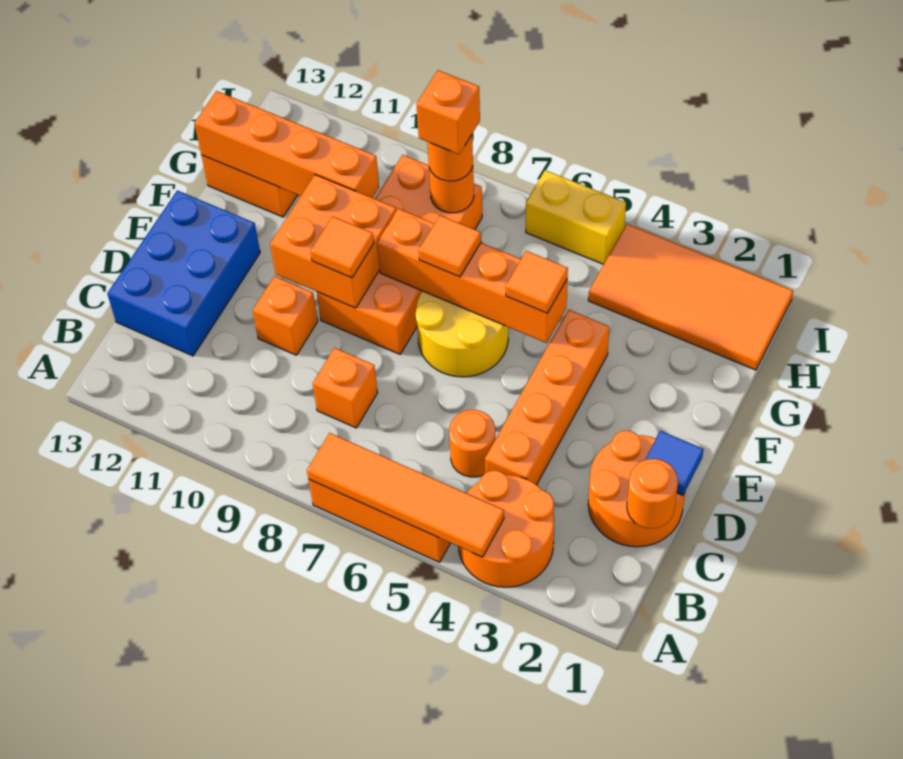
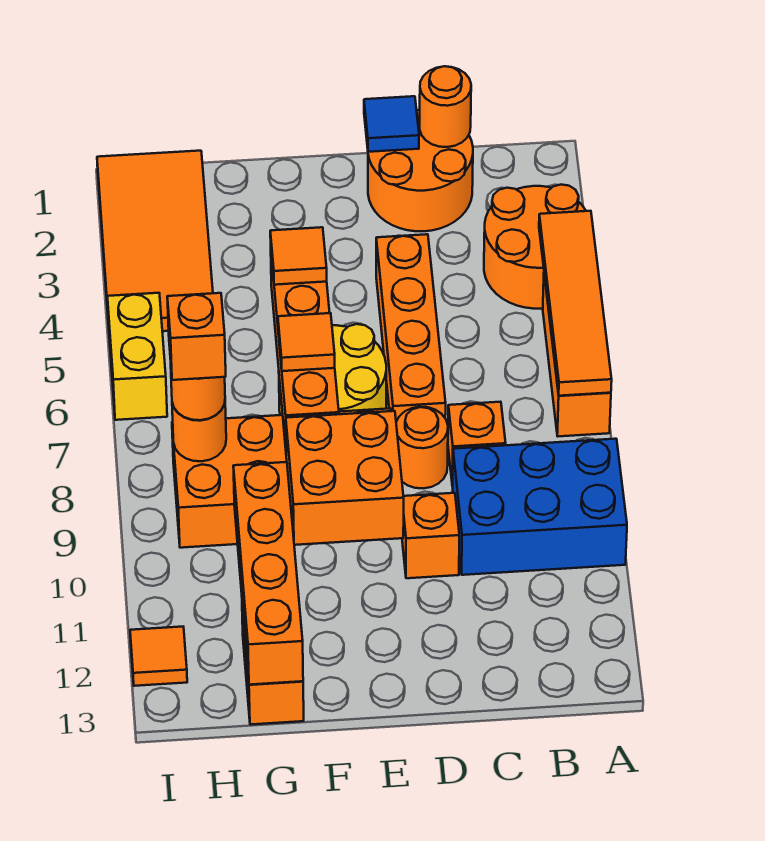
orange brick C4:F4 level 1 -> orange brick D4:D7 level 1
orange round brick C5 level 1 -> orange round brick D8 level 1
blue brick C12:E13 level 1 -> blue brick A9:C10 level 1
orange tile E9 level 3 -> orange tile I12 level 1

